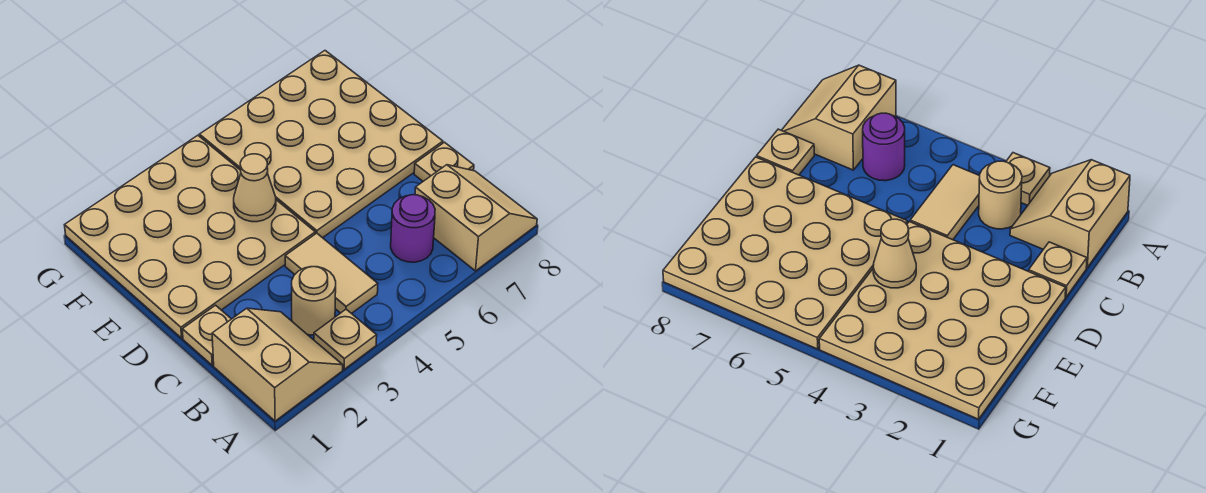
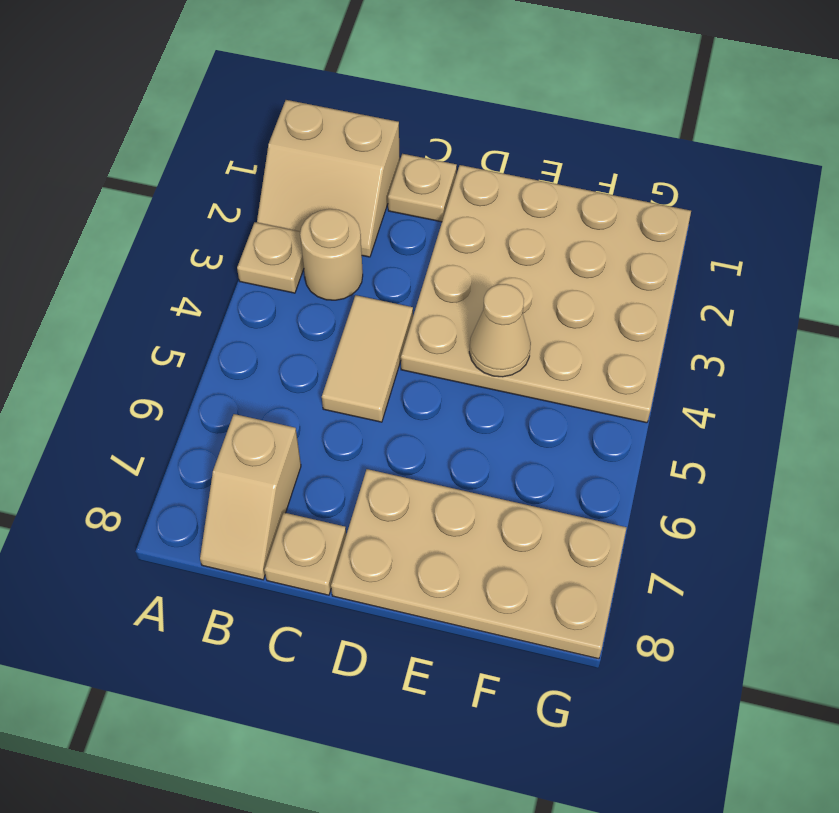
tan slope A7:B8 level 1 top 7 -> tan slope B7:B8 level 1 top 7
tan tile B4:C4 level 1 -> tan tile C4:C5 level 1
purple round brick B6 level 1 -> none
tan plate D5:G8 level 1 -> tan plate D7:G8 level 1

